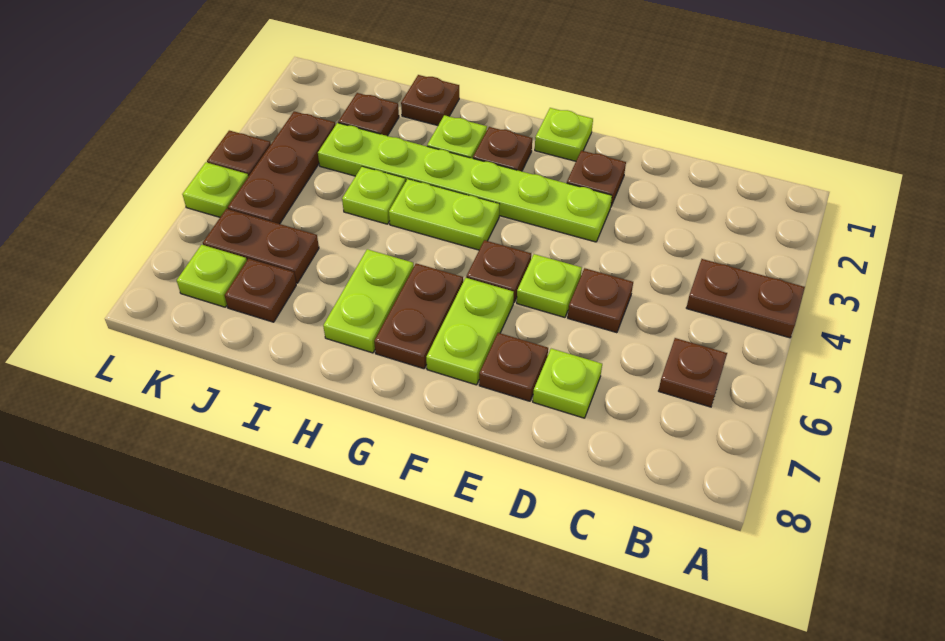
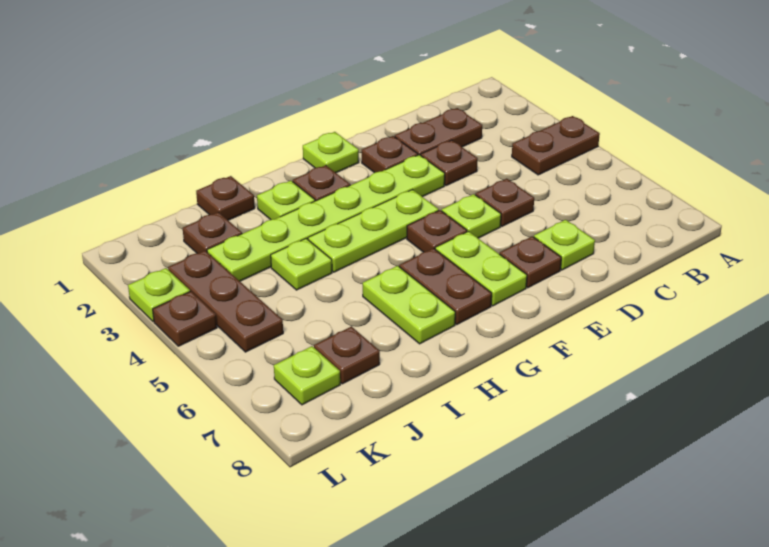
brown plate B6 level 1 -> brown plate D3 level 1
lime plate G4:H4 level 1 -> lime plate F4:H4 level 1
brown plate J6:K6 level 1 -> brown plate C2:D2 level 1
lime plate L5 level 1 -> lime plate L3 level 1

